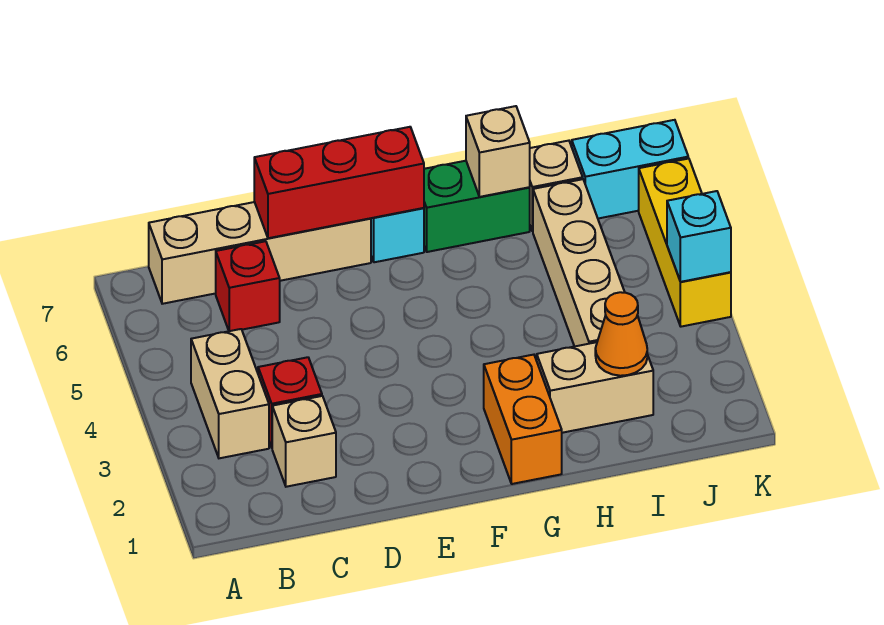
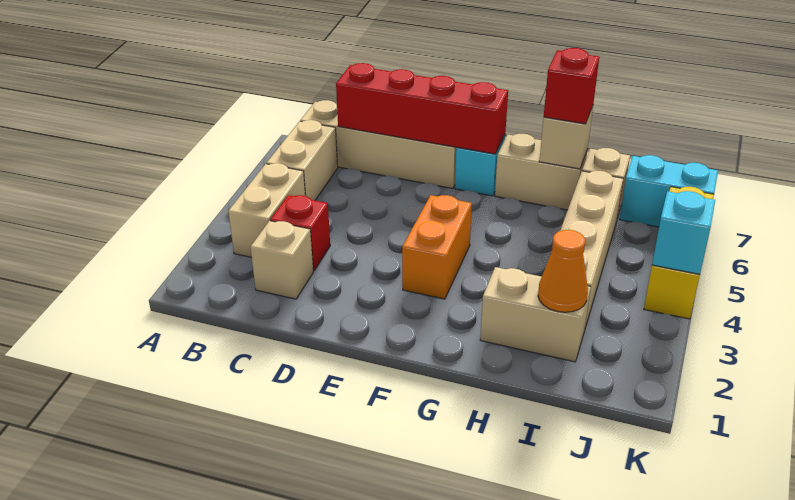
none -> tan brick B5:B6 level 1
red brick C6 level 1 -> red brick H7 level 3
red brick D7:F7 level 2 -> red brick C7:F7 level 2
orange brick G1:G2 level 1 -> orange brick F3:F4 level 1
green brick G7:H7 level 1 -> tan brick G7:H7 level 1

